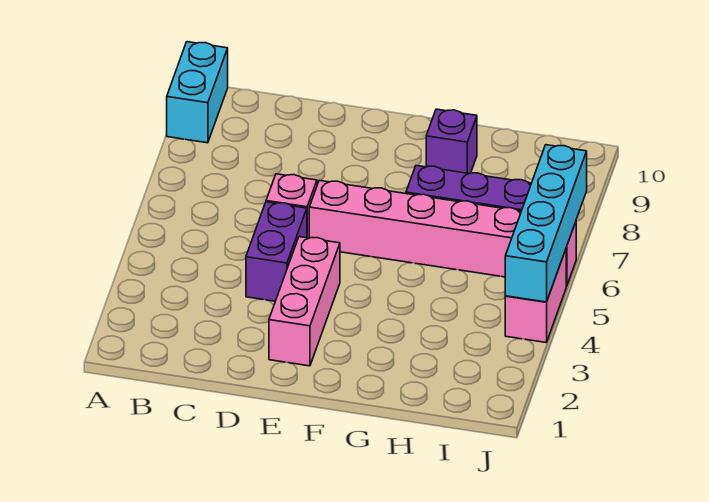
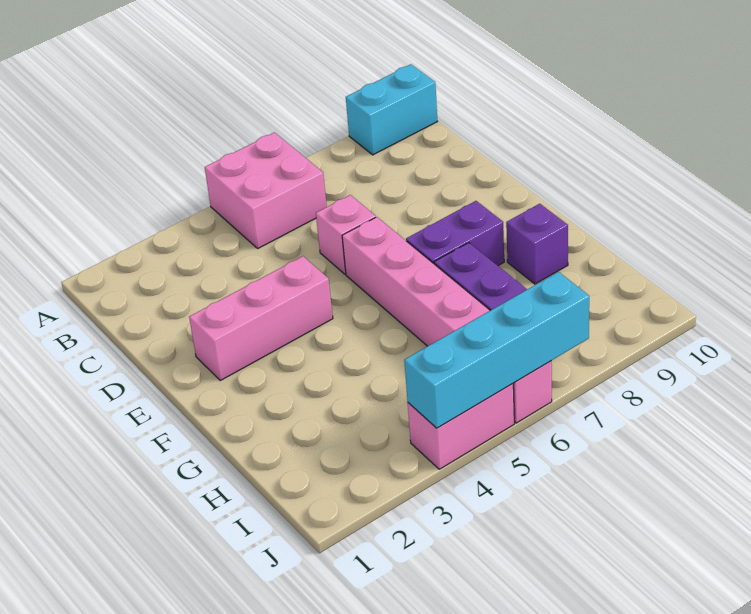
none -> pink brick A5:B6 level 1
purple brick D4:D5 level 1 -> purple brick F7:F8 level 1

